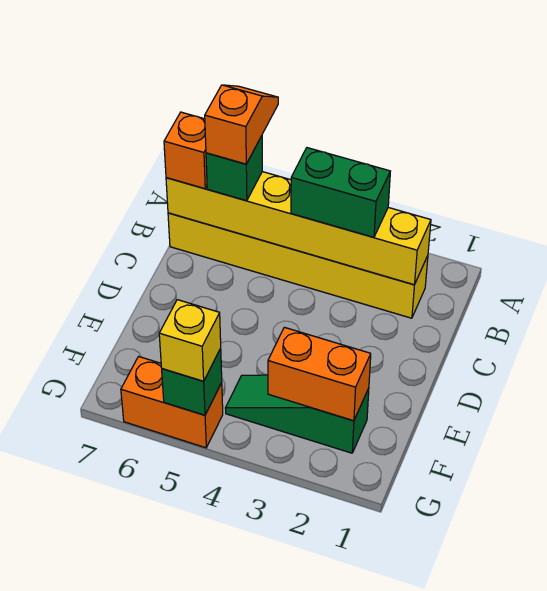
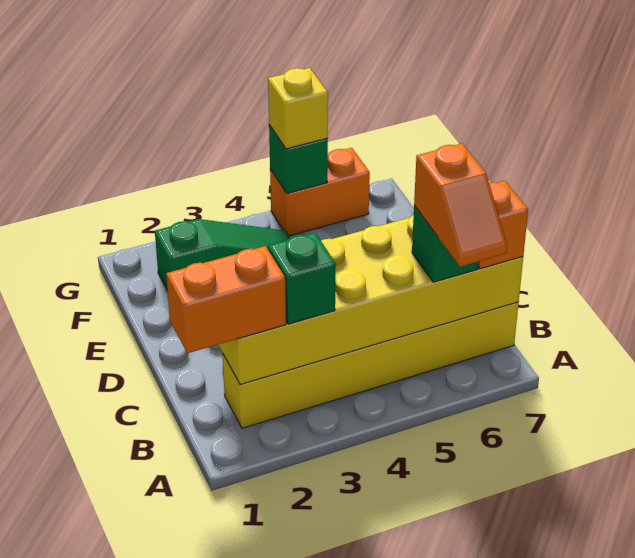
yellow brick B2:B7 level 2 -> yellow brick B2:C7 level 2
green brick B3:B4 level 3 -> green brick B3 level 3
orange brick F2:F3 level 2 -> orange brick B1:B2 level 3

